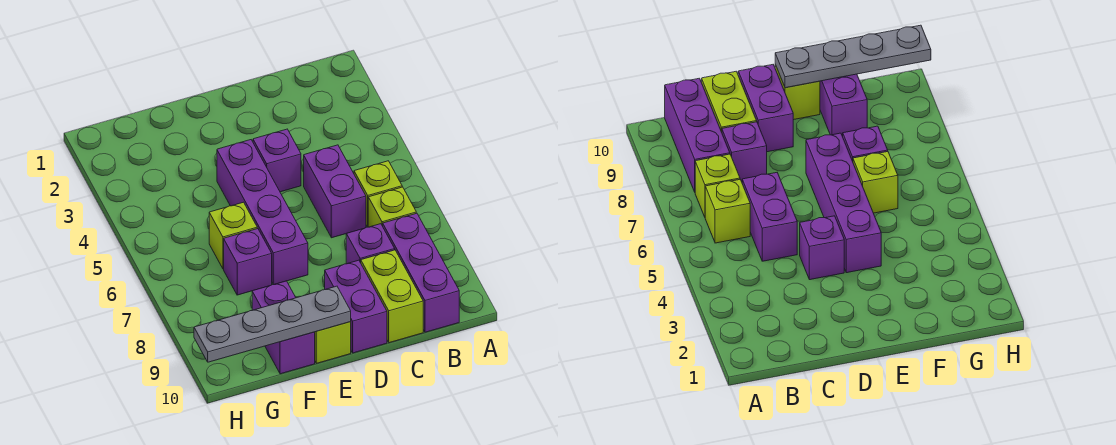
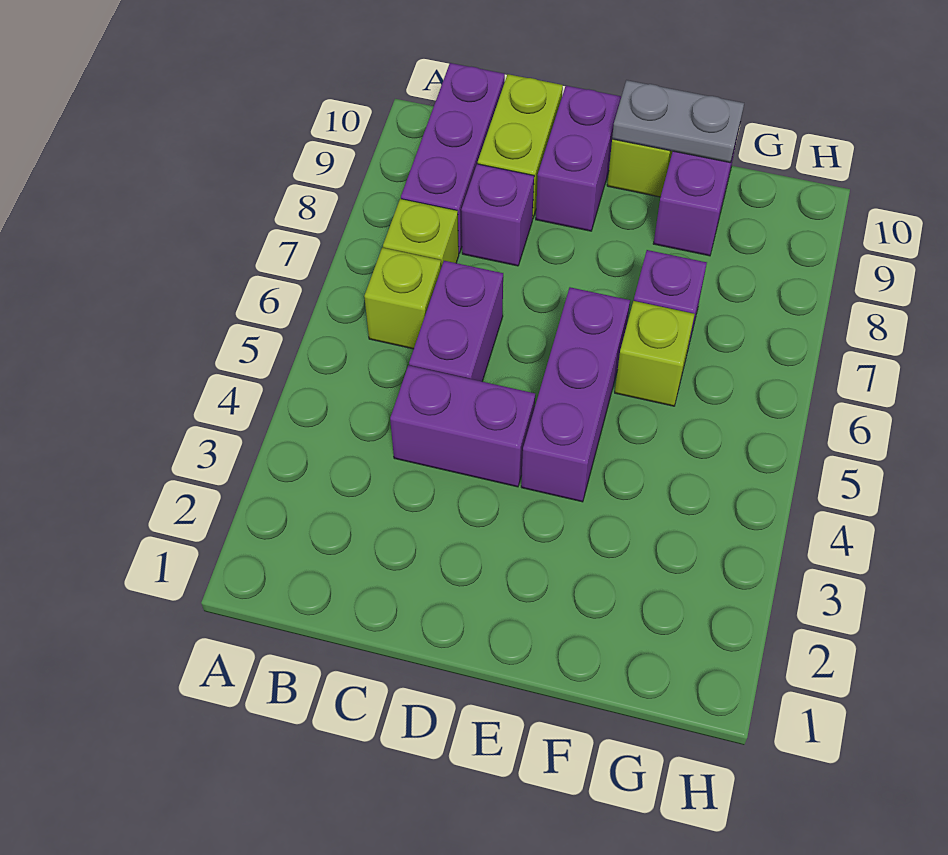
purple brick D4 level 1 -> purple brick C4:D4 level 1
purple brick E4:E7 level 1 -> purple brick E4:E6 level 1
grey plate E10:H10 level 2 -> grey plate E10:F10 level 2

